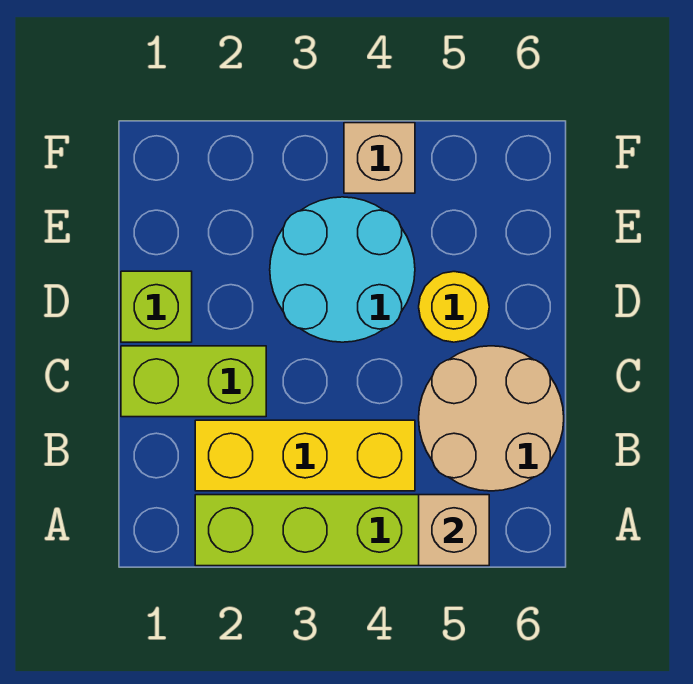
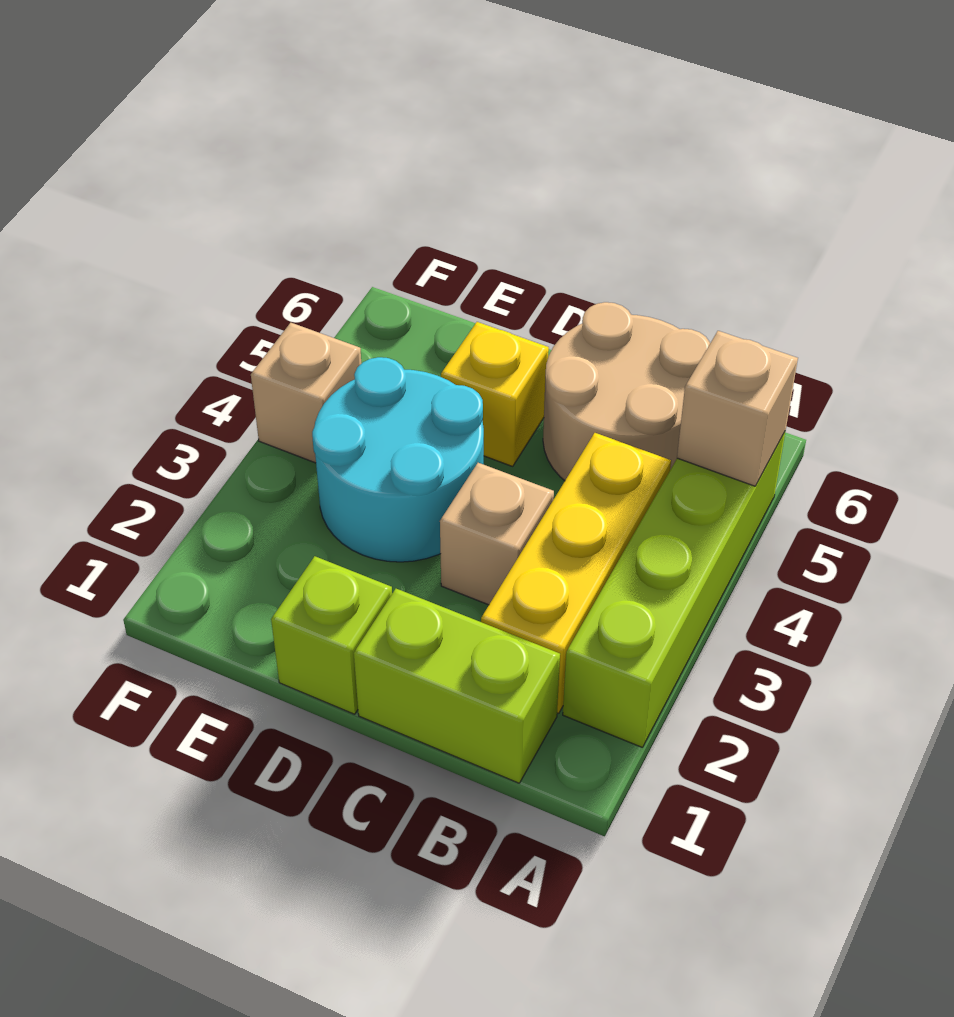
lime brick C1:C2 level 1 -> lime brick B1:C1 level 1
none -> tan brick C3 level 1
yellow round brick D5 level 1 -> yellow brick D5 level 1

